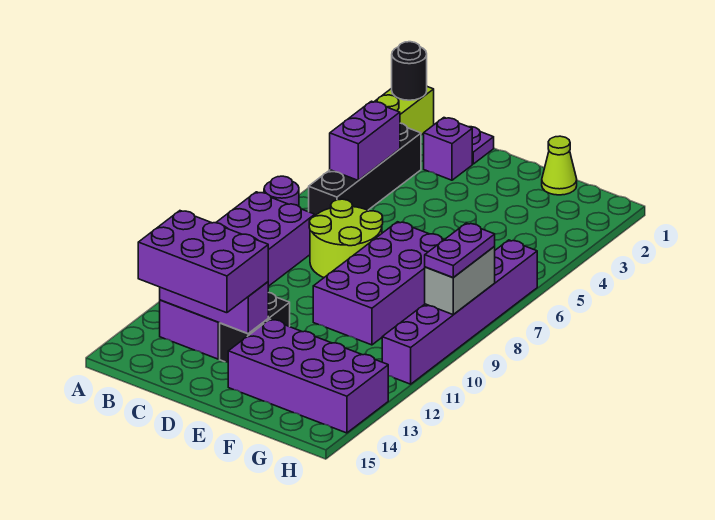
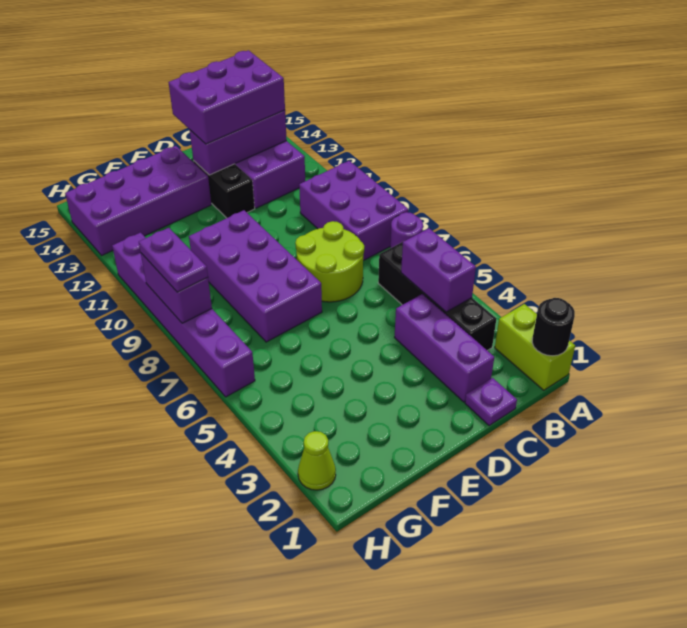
purple brick C2 level 1 -> purple brick C2:C4 level 1
lime cone F1 level 1 -> lime cone H2 level 1
grey brick H8:H9 level 2 -> purple brick H8:H9 level 2

